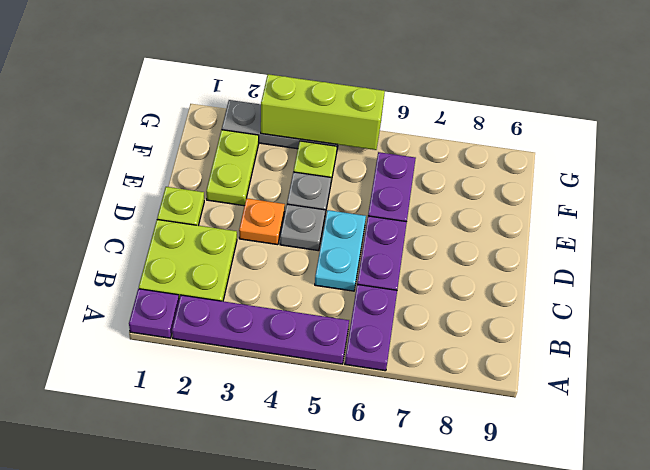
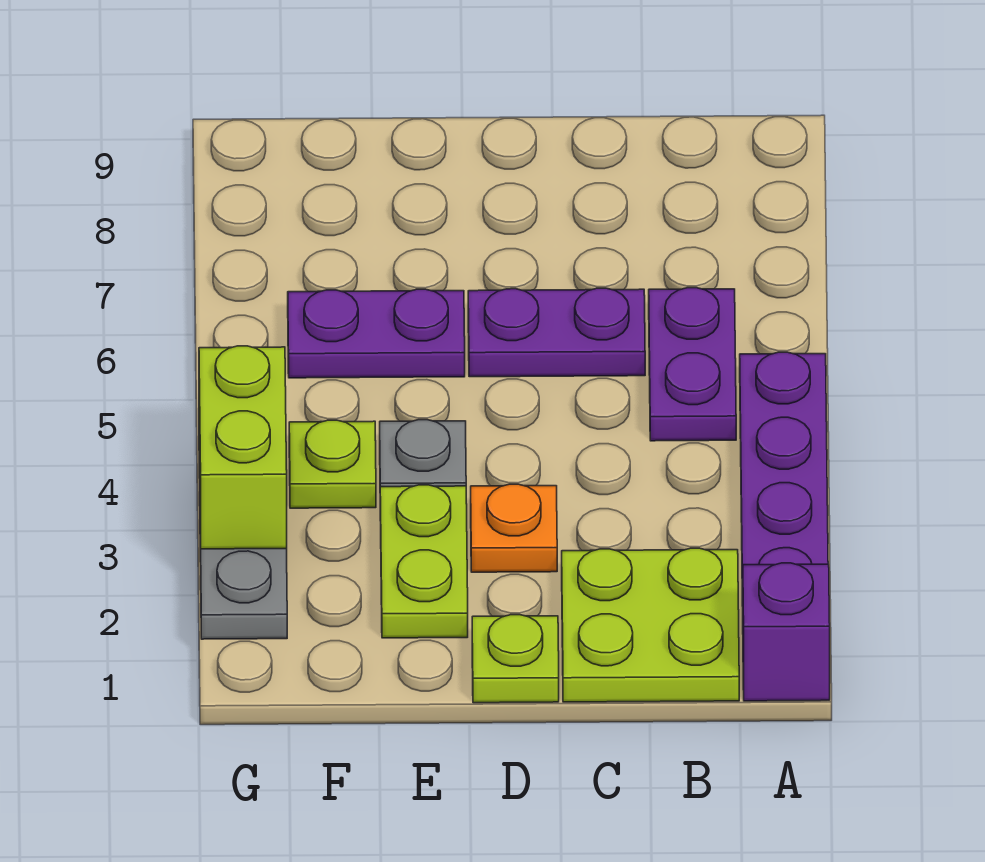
purple plate A1 level 1 -> purple brick A1 level 1
purple plate A6:B6 level 1 -> purple plate B5:B6 level 1
cyan plate C5:D5 level 1 -> none
grey plate D4 level 1 -> none
lime plate E2:F2 level 1 -> lime plate E2:E3 level 1
lime brick G3:G5 level 2 -> lime brick G3:G4 level 2

